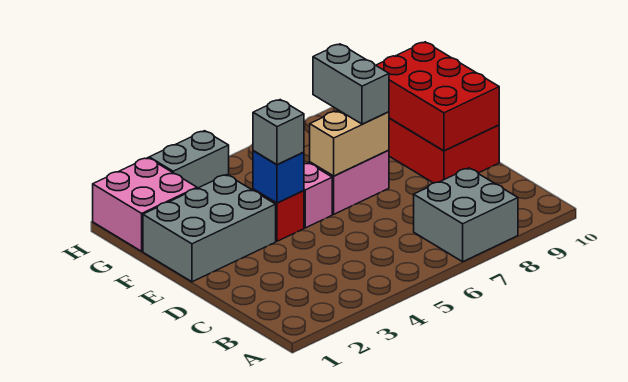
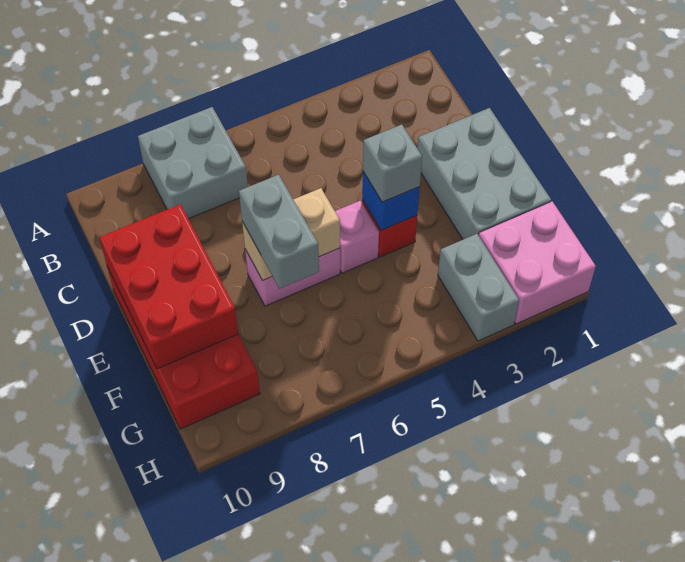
grey brick E1:F3 level 1 -> grey brick D1:F2 level 1
grey brick H3:H4 level 1 -> grey brick G3:H3 level 1

